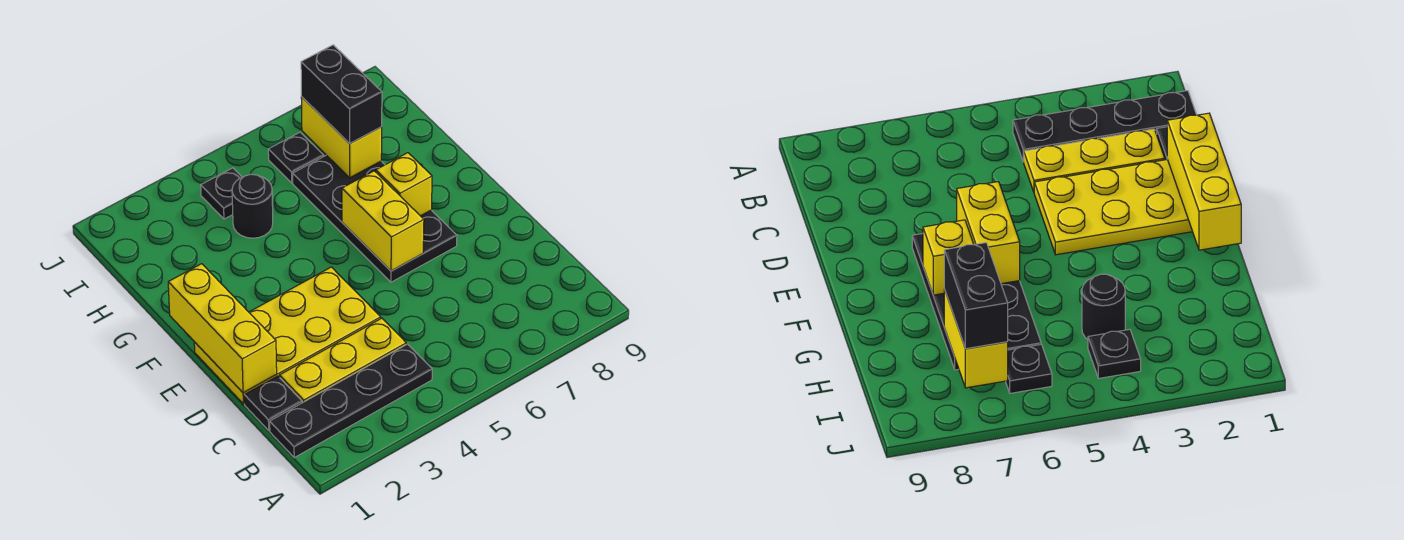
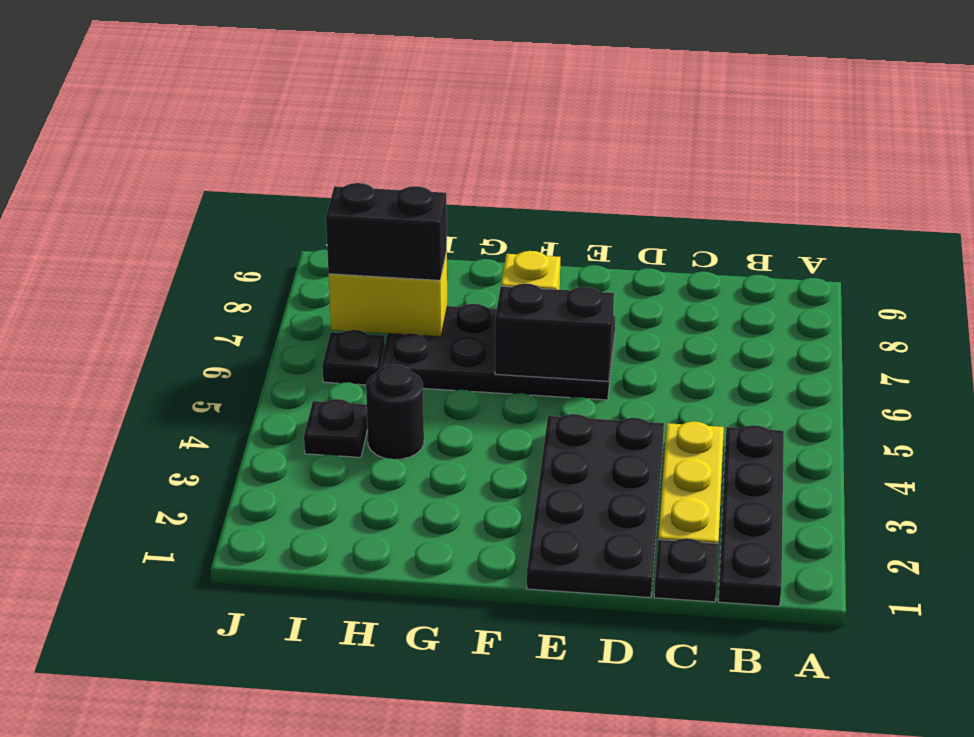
yellow plate D1:E4 level 1 -> black plate D1:E4 level 1
yellow brick D1:F1 level 2 -> none
yellow brick E6:F6 level 2 -> black brick E6:F6 level 2

